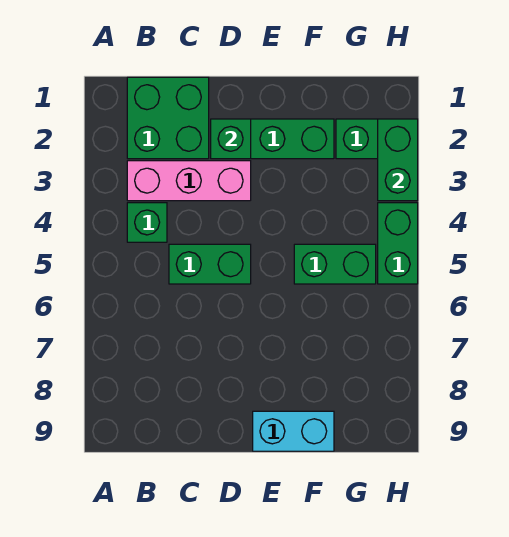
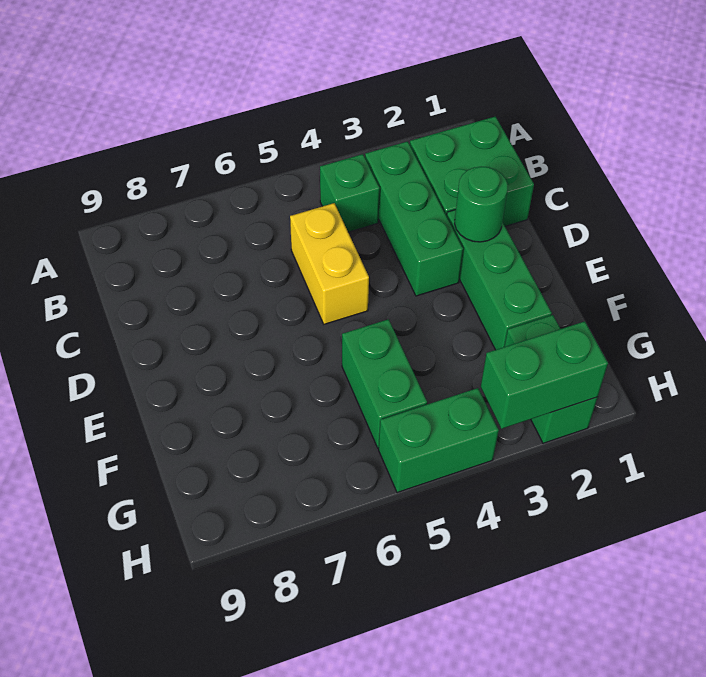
pink brick B3:D3 level 1 -> green brick B3:D3 level 1
green brick C5:D5 level 1 -> yellow brick C5:D5 level 1
green brick D2 level 2 -> green round brick D2 level 2
cyan brick E9:F9 level 1 -> none

